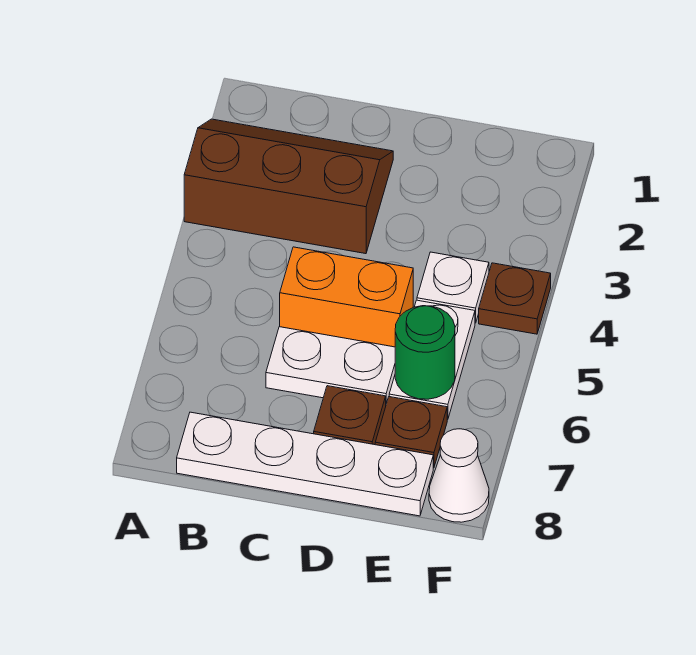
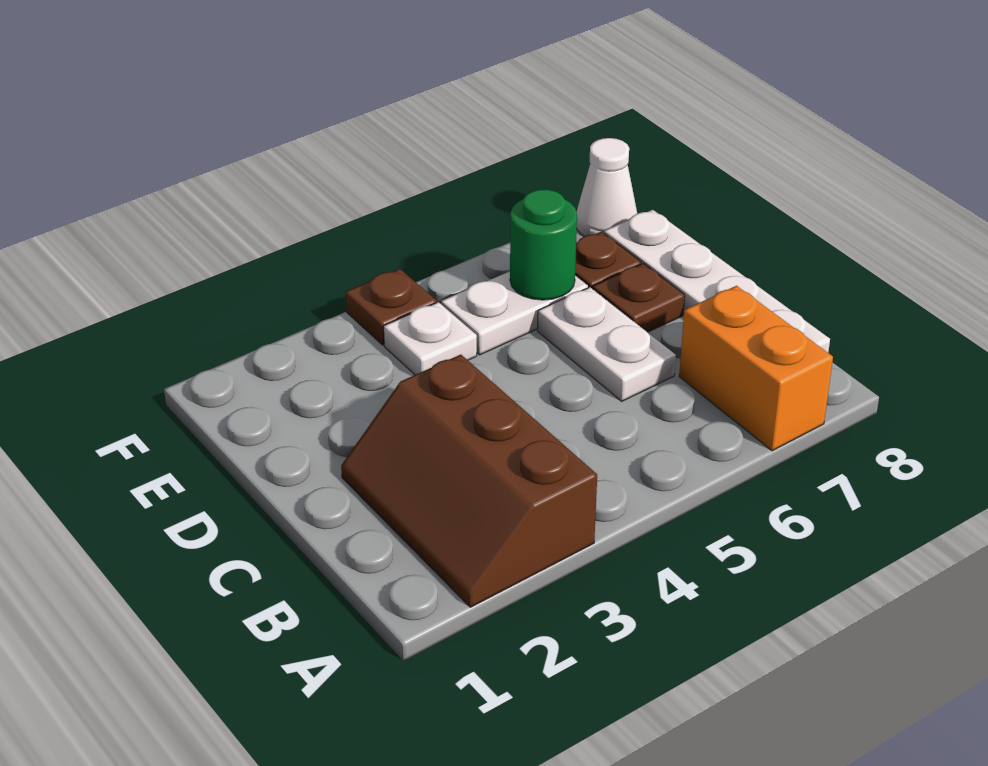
orange brick C5:D5 level 1 -> orange brick A7:B7 level 1

